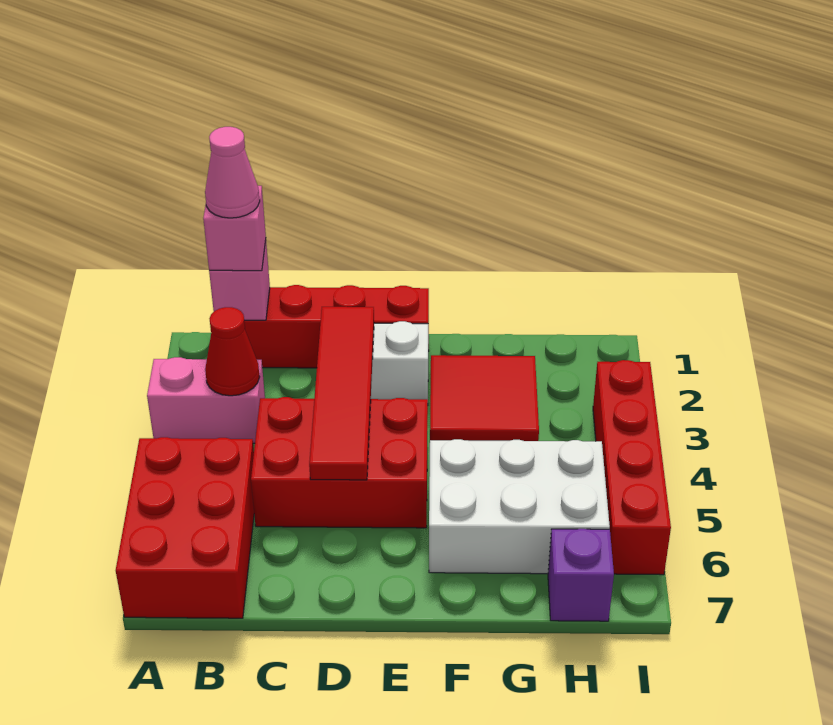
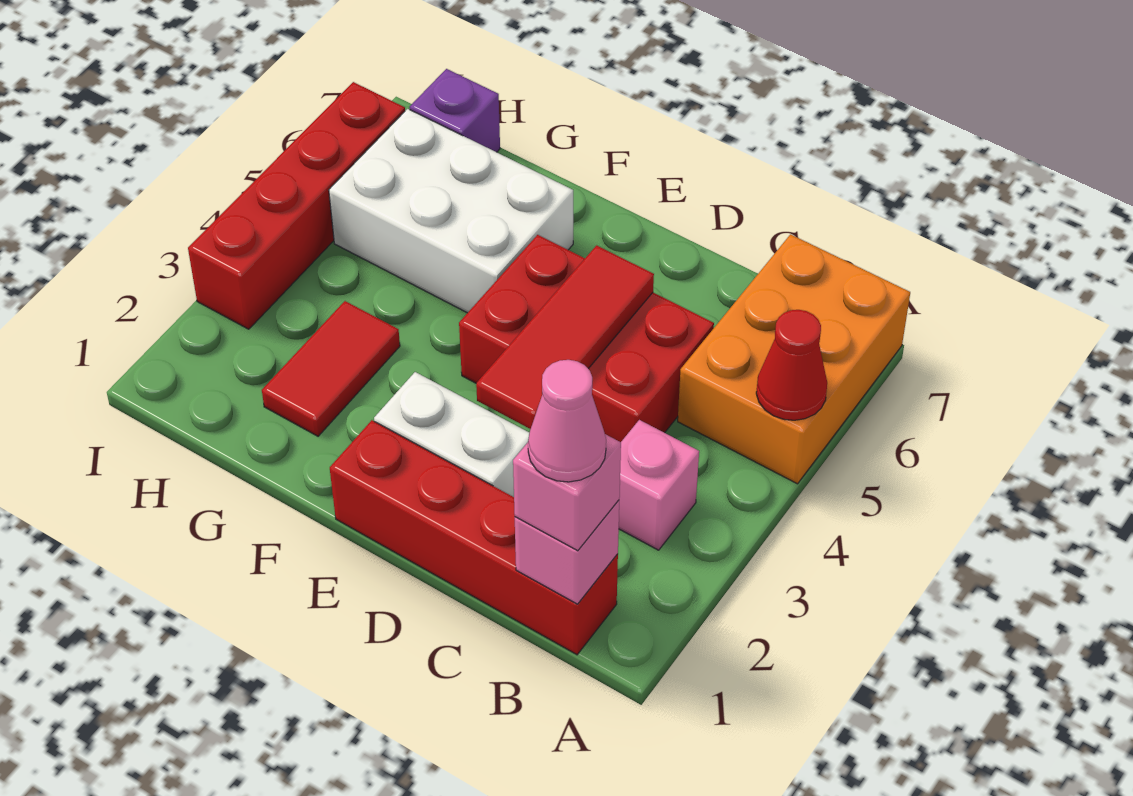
pink brick A3:B3 level 1 -> pink brick B3 level 1
red brick A5:B7 level 1 -> orange brick A5:B7 level 1
red cone B3 level 2 -> red cone A5 level 2
red tile D2:D5 level 2 -> red tile D3:D5 level 2
red tile F2:G3 level 1 -> red tile G2:G3 level 1

